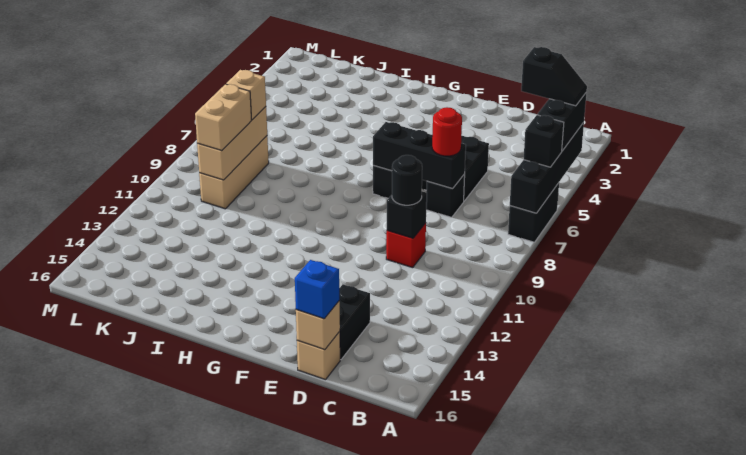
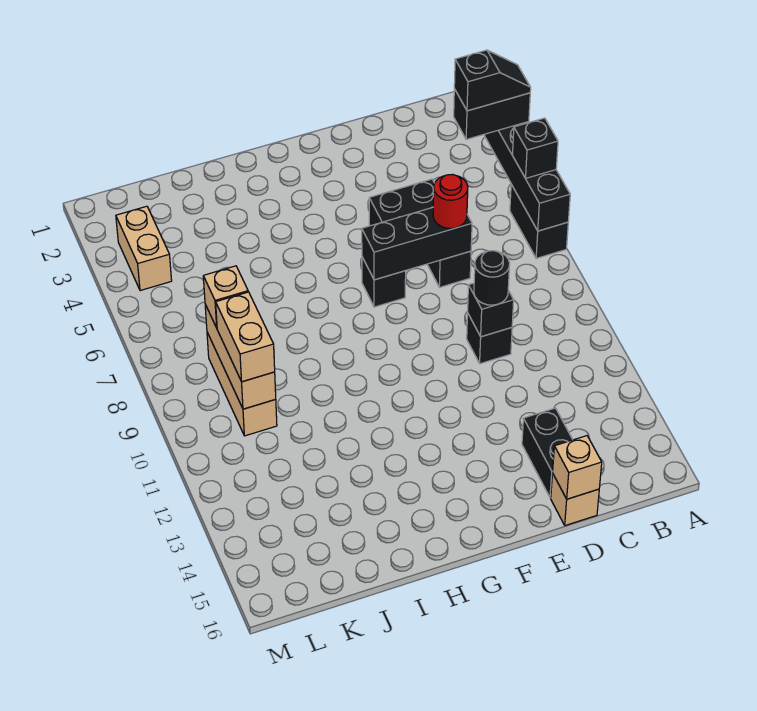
black brick A4:A5 level 3 -> black brick A4:B4 level 3
red brick D10 level 1 -> black brick D10 level 1
blue brick D16 level 3 -> none
none -> tan brick L3:L4 level 1

